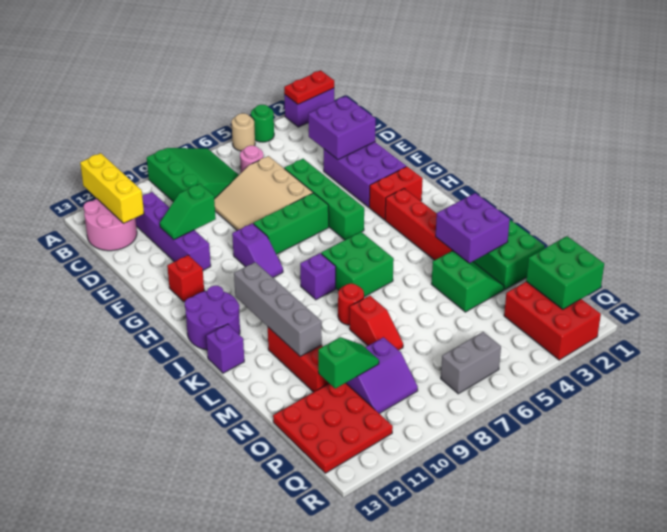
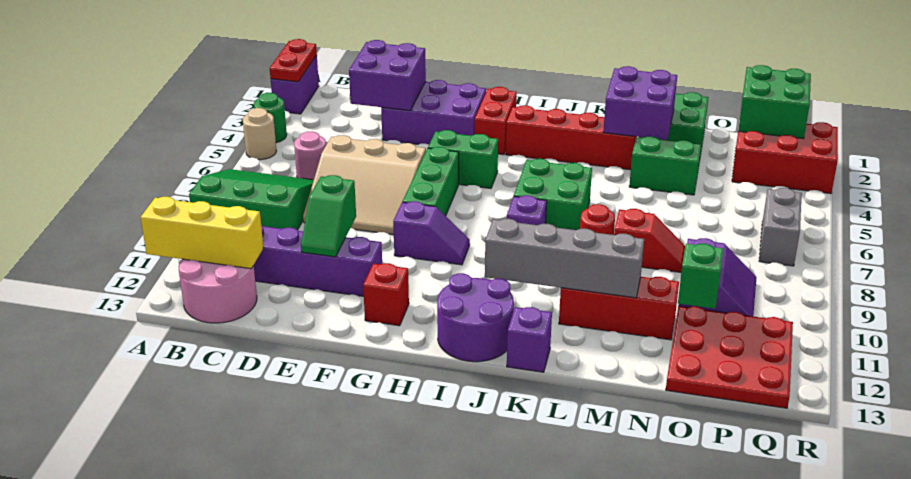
green brick E5:H5 level 1 -> green brick G5:H5 level 1

